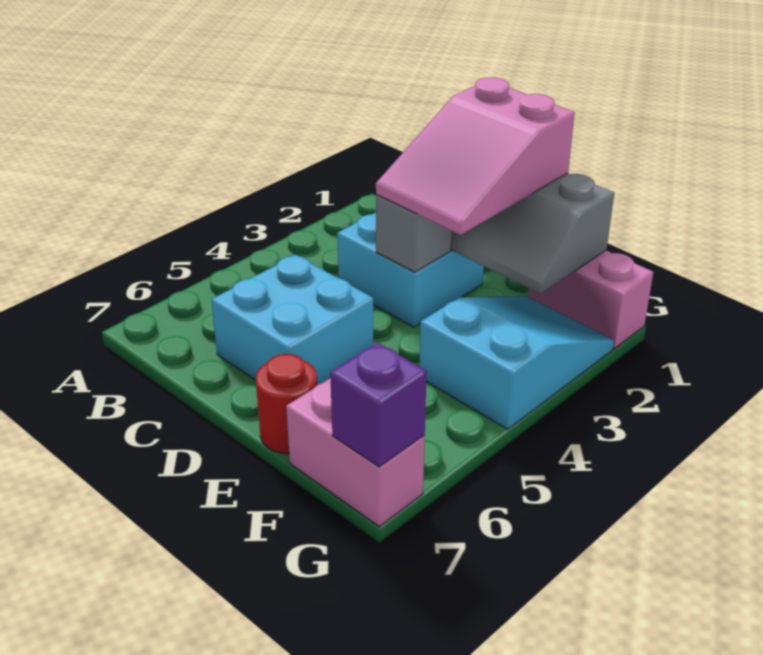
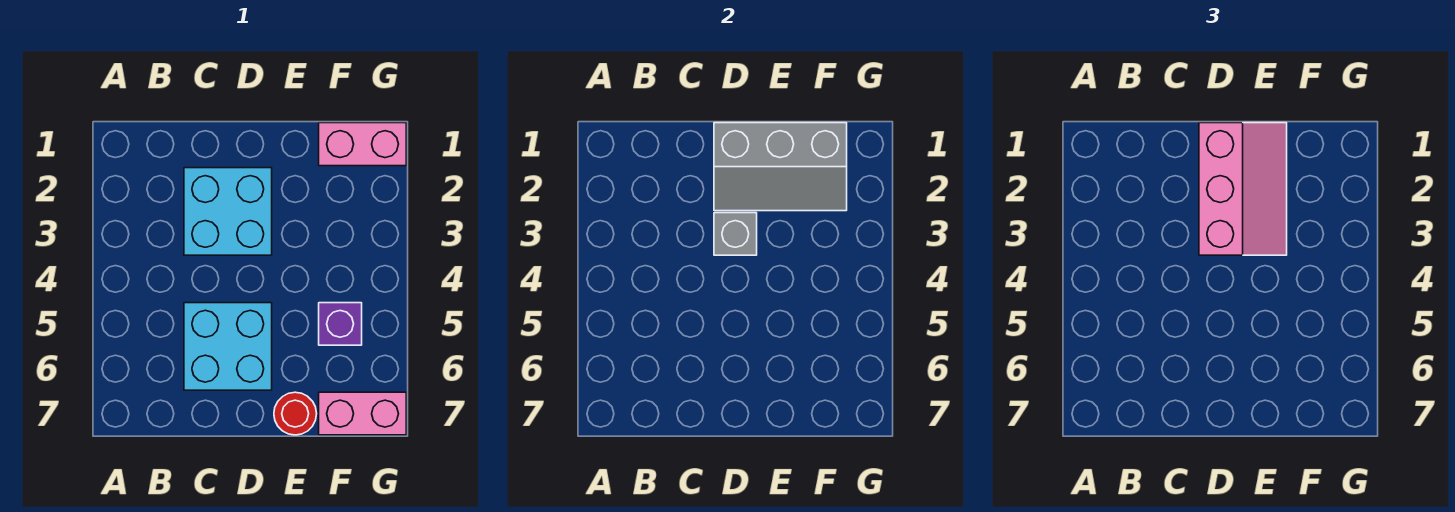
pink slope D1:E3 level 3 top 1 -> pink slope D1:E3 level 3 top D
cyan slope F2:G4 level 1 top 4 -> none
purple brick G7 level 2 -> purple brick F5 level 1

